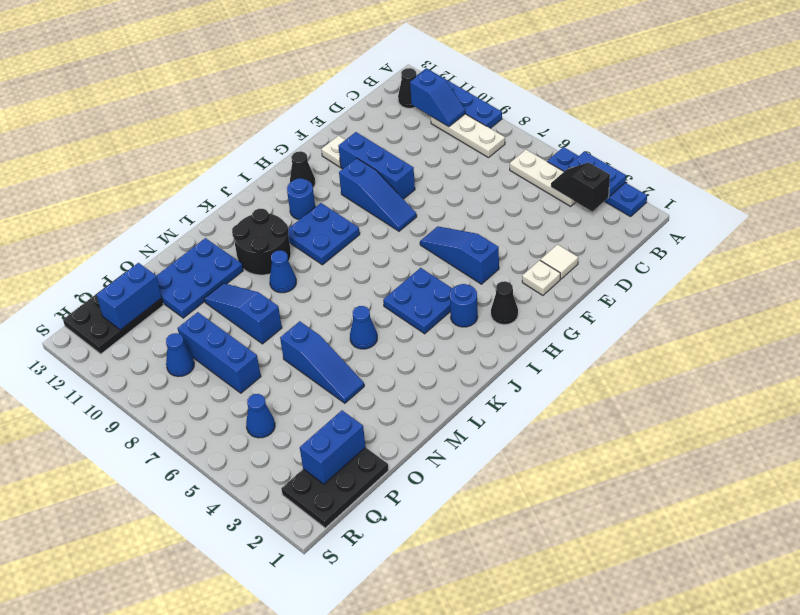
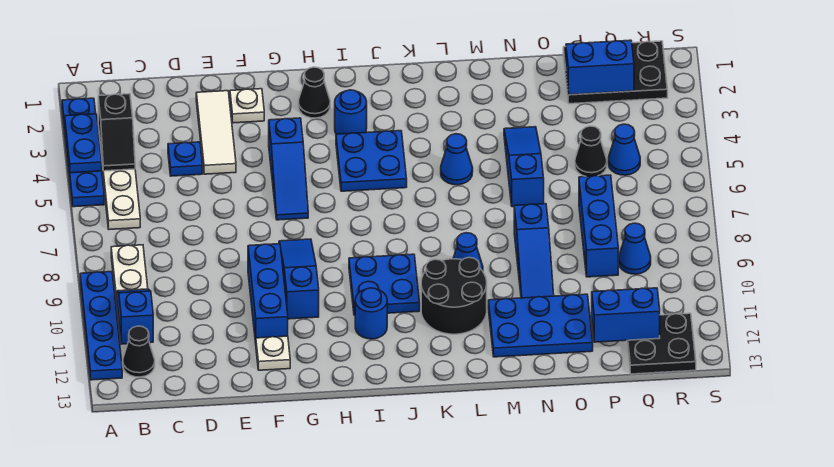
none -> blue plate D4 level 1
white tile E2 level 1 -> white tile E2:E4 level 1
black cone H12 level 1 -> black cone P5 level 1
black plate P12:R13 level 1 -> black plate Q12:R13 level 1

